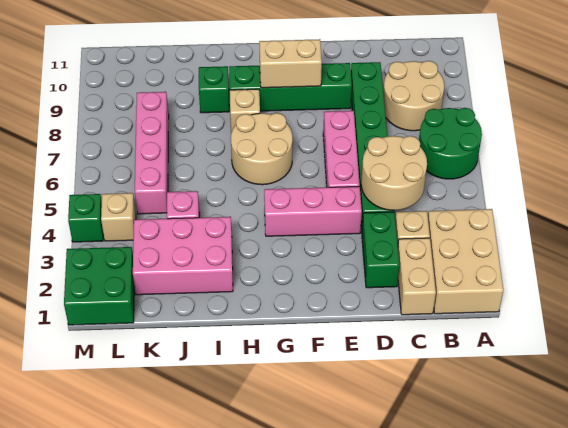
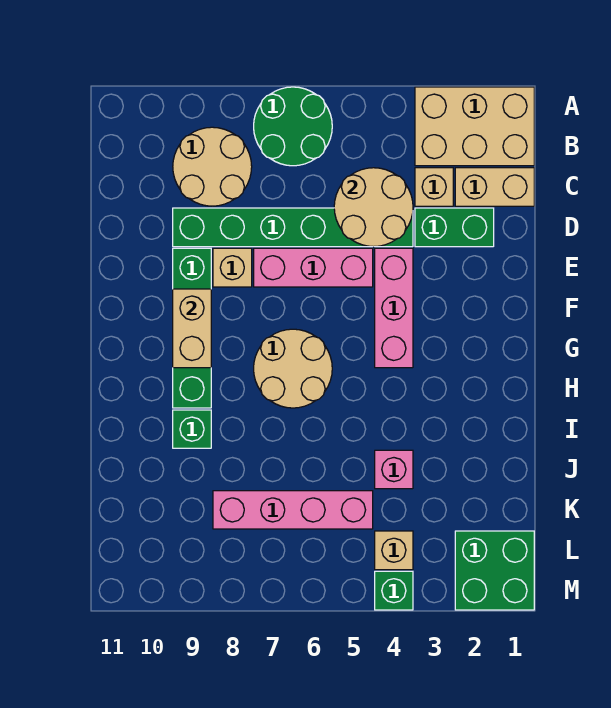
tan brick H8 level 1 -> tan brick E8 level 1
pink brick I2:K3 level 1 -> none

